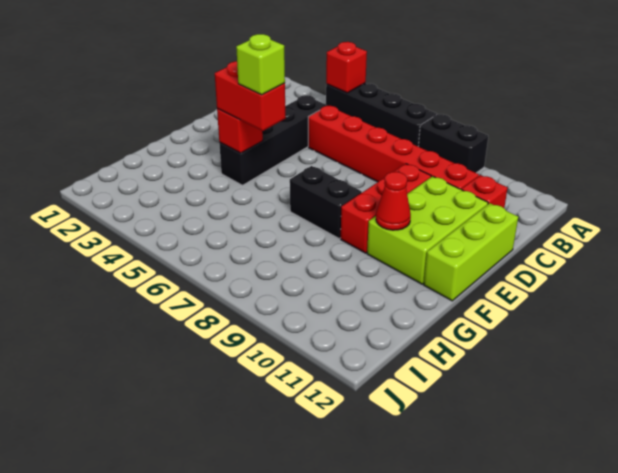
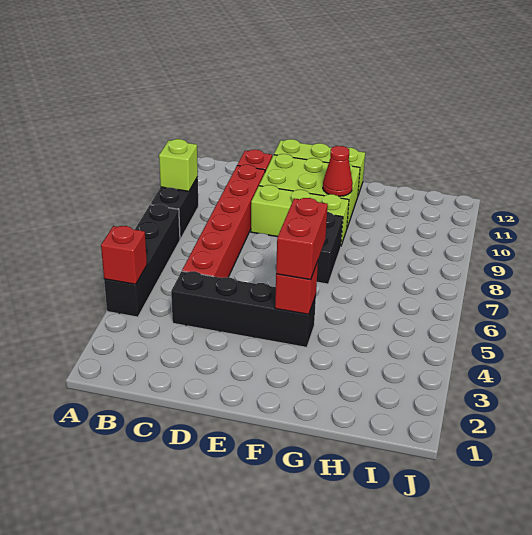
red brick D9:F9 level 1 -> lime brick D9:F9 level 1
lime brick F5 level 4 -> lime brick A9 level 2

